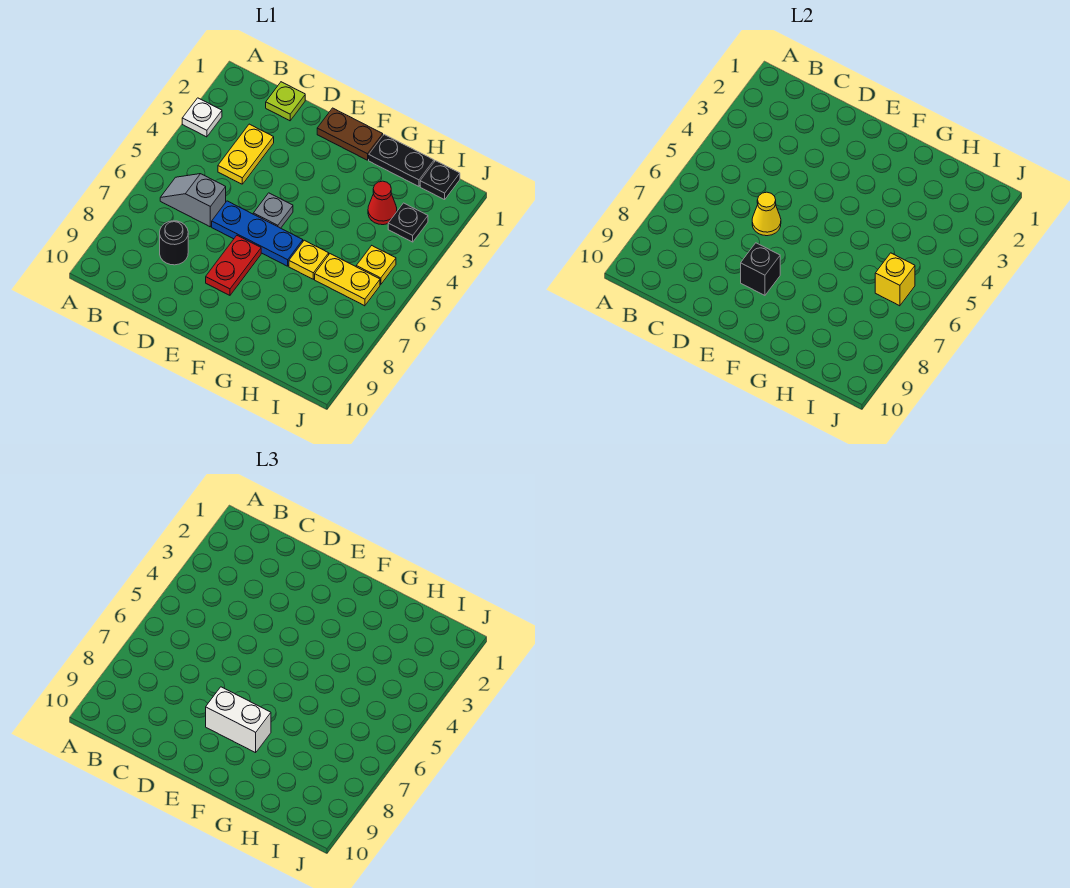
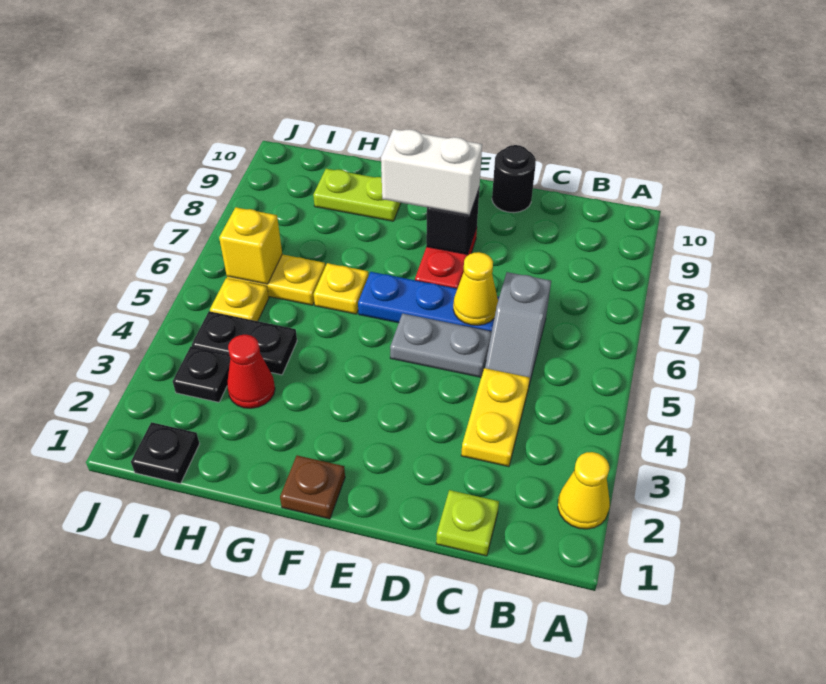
none -> yellow cone A2 level 1
white plate A3 level 1 -> none
grey slope B6:C6 level 1 top C -> grey slope C5:C6 level 1 top 6
black round brick C8 level 1 -> black round brick D10 level 1
brown plate E1:F1 level 1 -> brown plate F1 level 1
grey plate E5 level 1 -> grey plate D5:E5 level 1
black plate G1:H1 level 1 -> black plate H4:I4 level 1
none -> lime plate G9:H9 level 1

